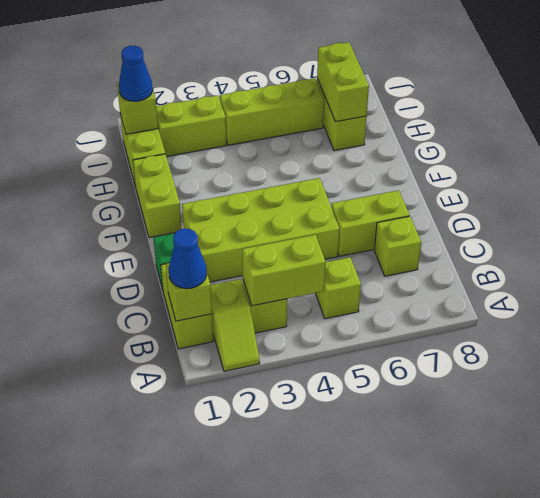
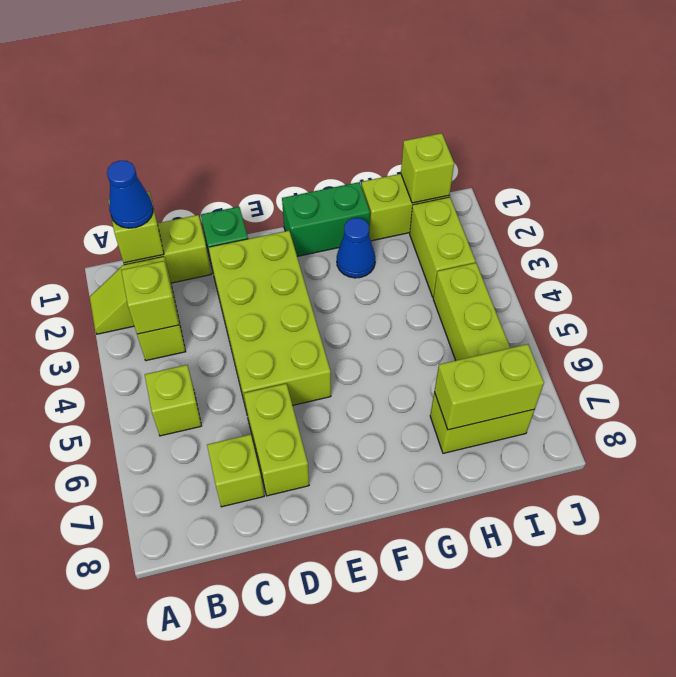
lime brick B3:B4 level 2 -> lime brick B3 level 2
lime brick F1:G1 level 1 -> green brick F1:G1 level 1
blue cone I1 level 3 -> blue cone G2 level 1

